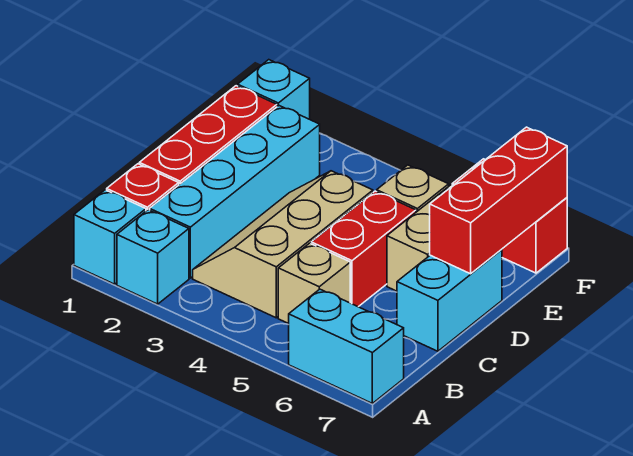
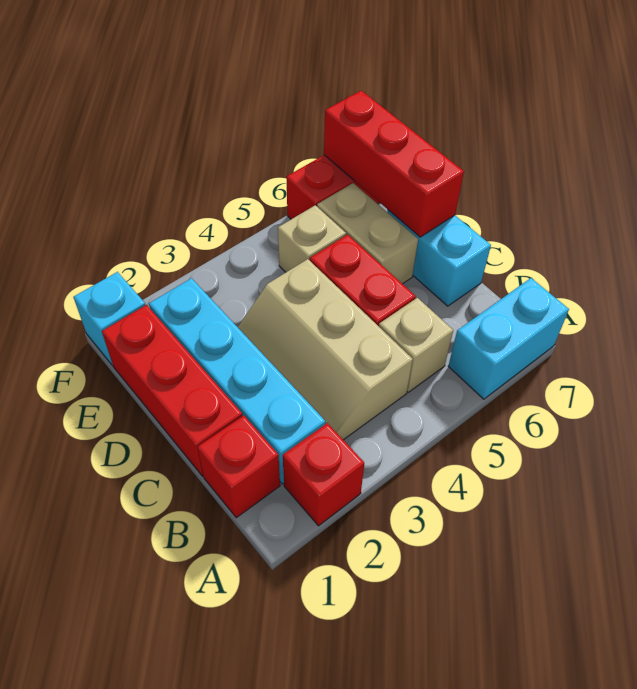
cyan brick A1 level 1 -> none
cyan brick A2 level 1 -> red brick A2 level 1

